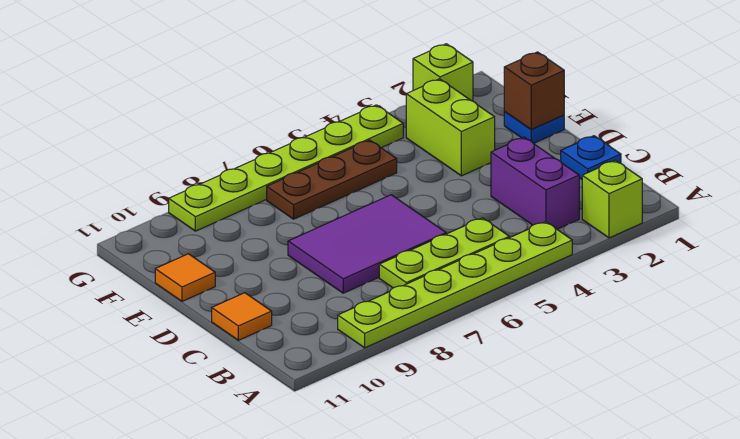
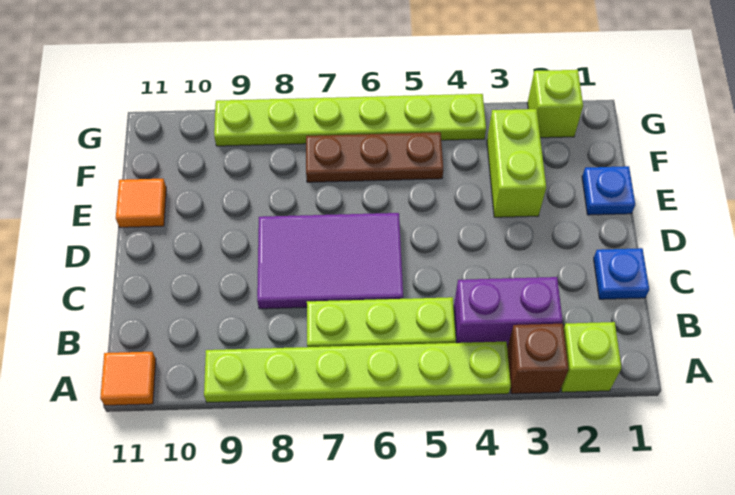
purple brick B3:C3 level 1 -> purple brick B3:B4 level 1
orange tile C11 level 1 -> orange tile A11 level 1
brown brick E1 level 2 -> brown brick A3 level 1

